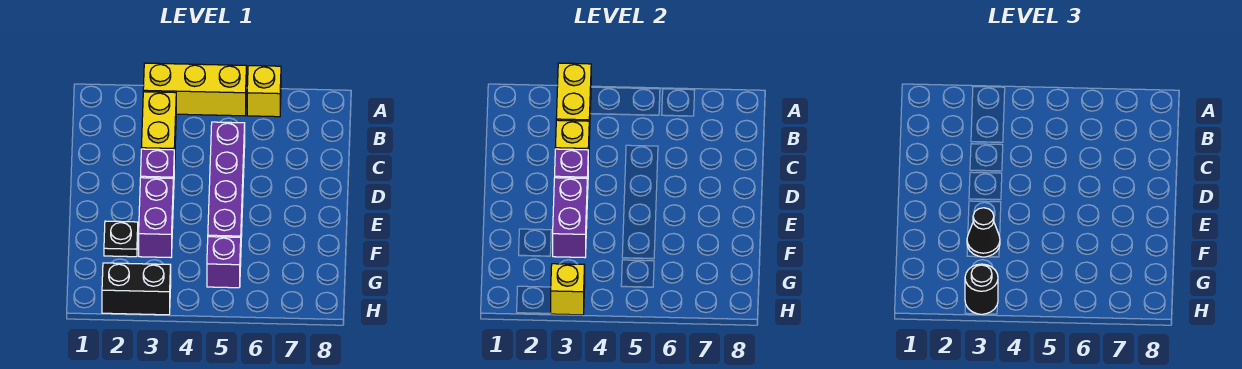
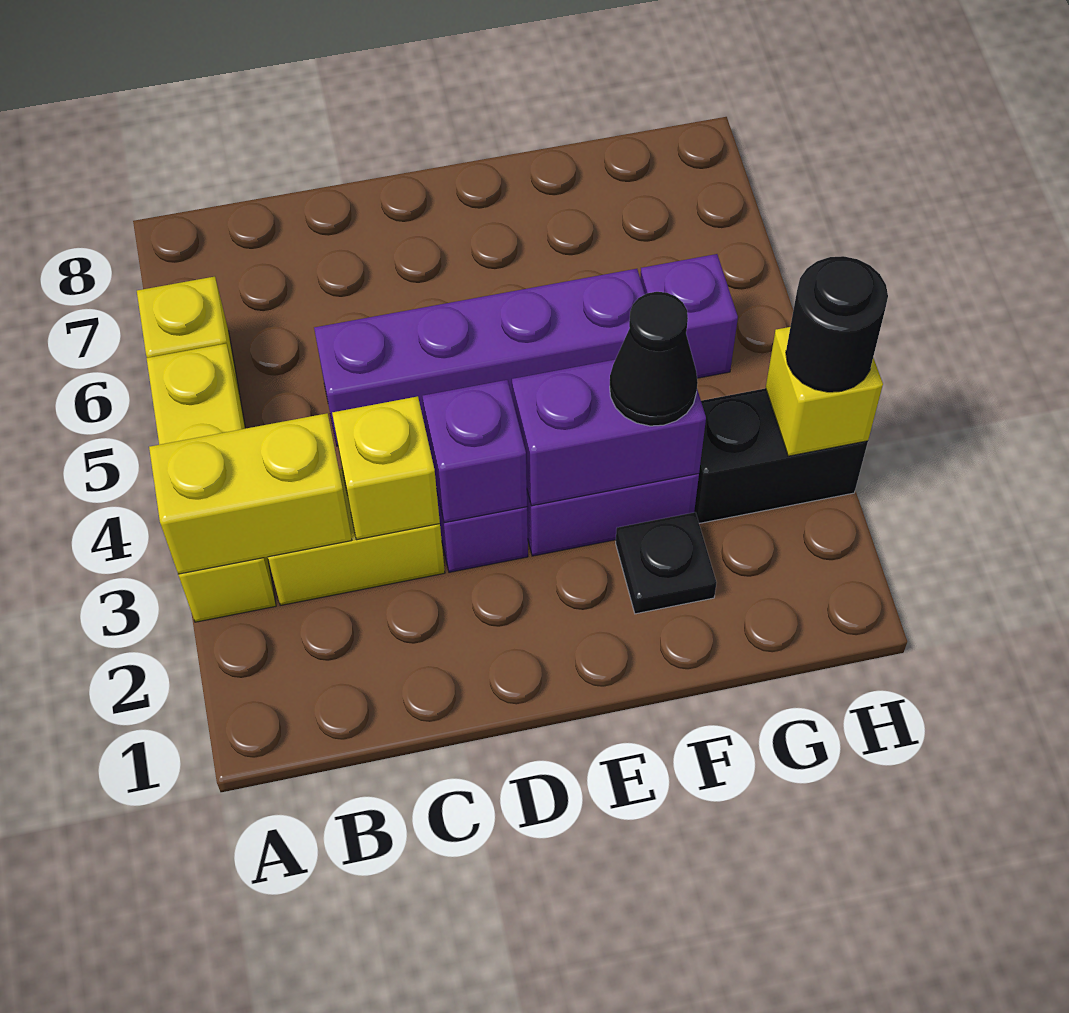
black brick H2:H3 level 1 -> black brick G3:H3 level 1

